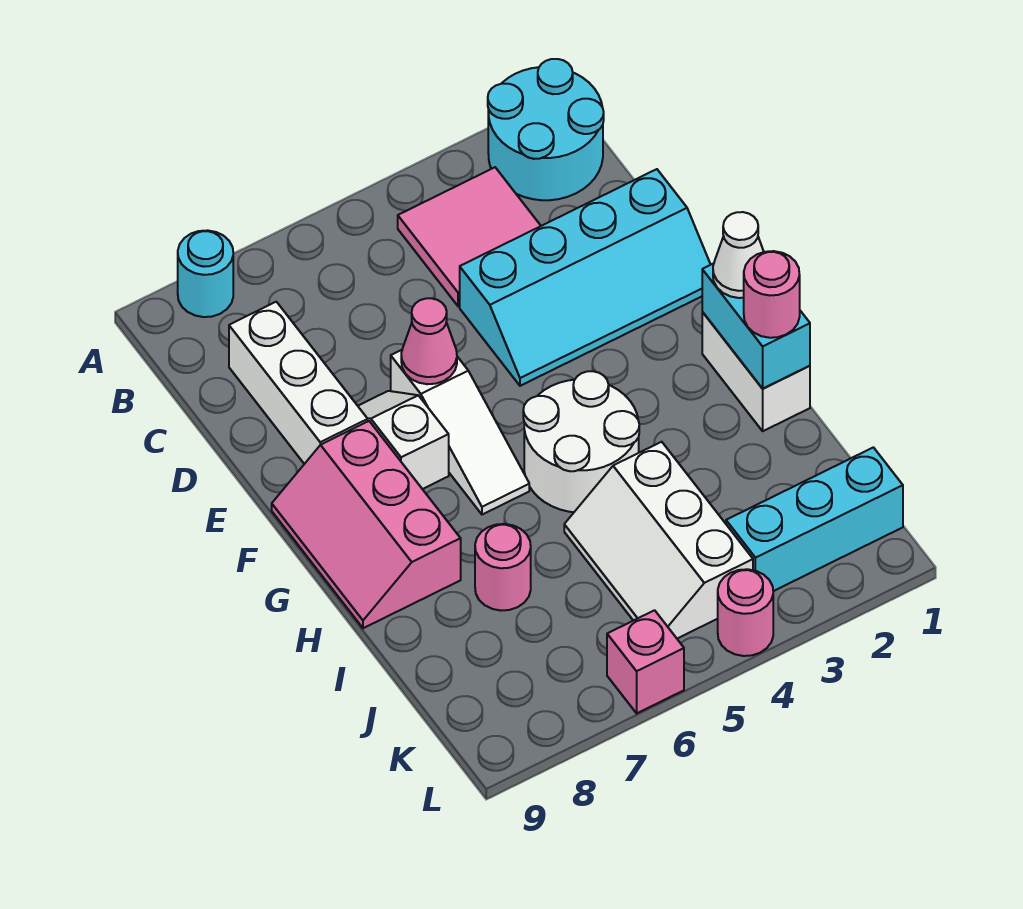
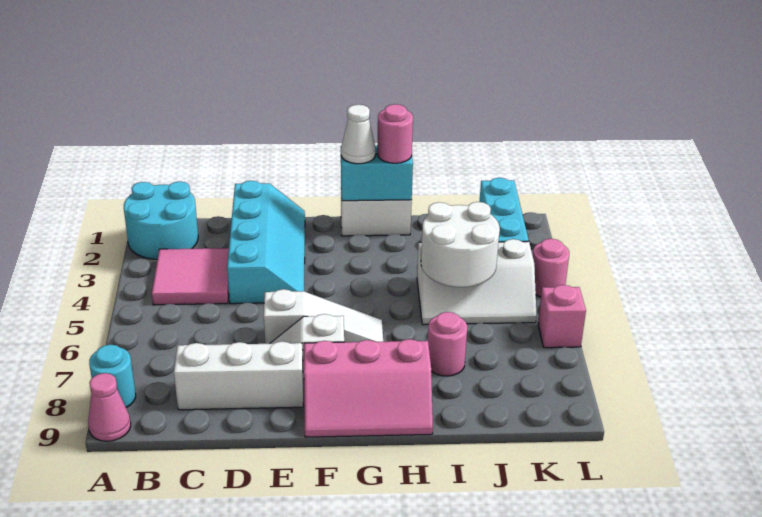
pink cone E6 level 2 -> pink cone A9 level 1
white round brick G4:H5 level 1 -> white round brick I4:J5 level 2

